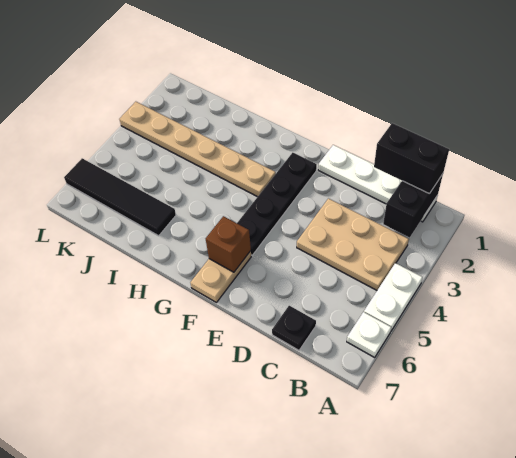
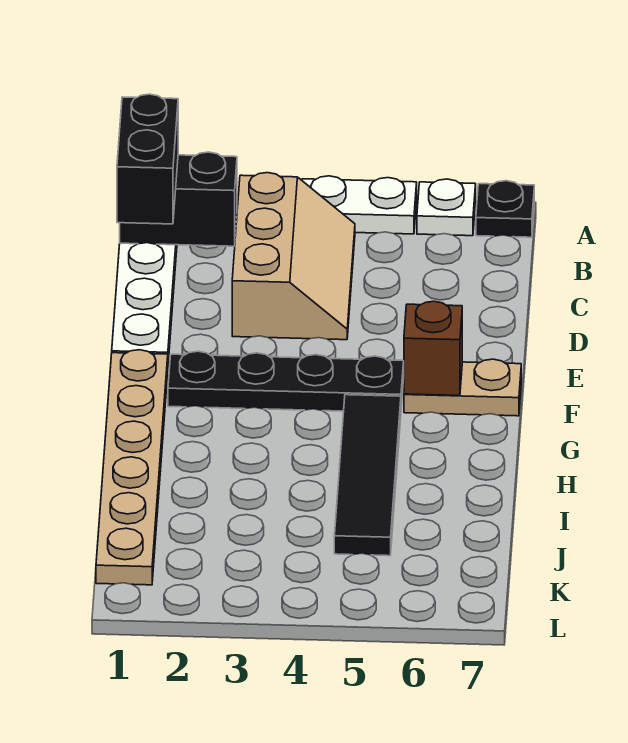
tan plate B3:D4 level 1 -> tan slope B3:D4 level 1 top 3
black plate C7 level 1 -> black plate A7 level 1
tan plate G3:L3 level 1 -> tan plate F1:K1 level 1
black tile I6:L6 level 1 -> black tile G5:J5 level 1

